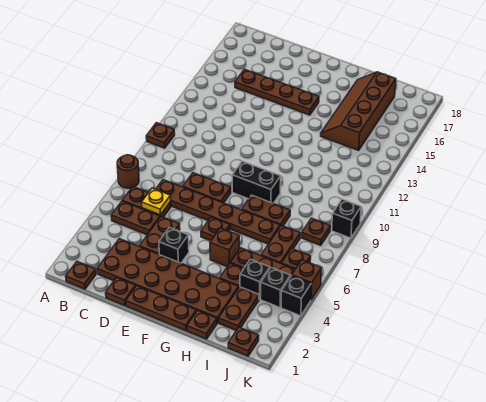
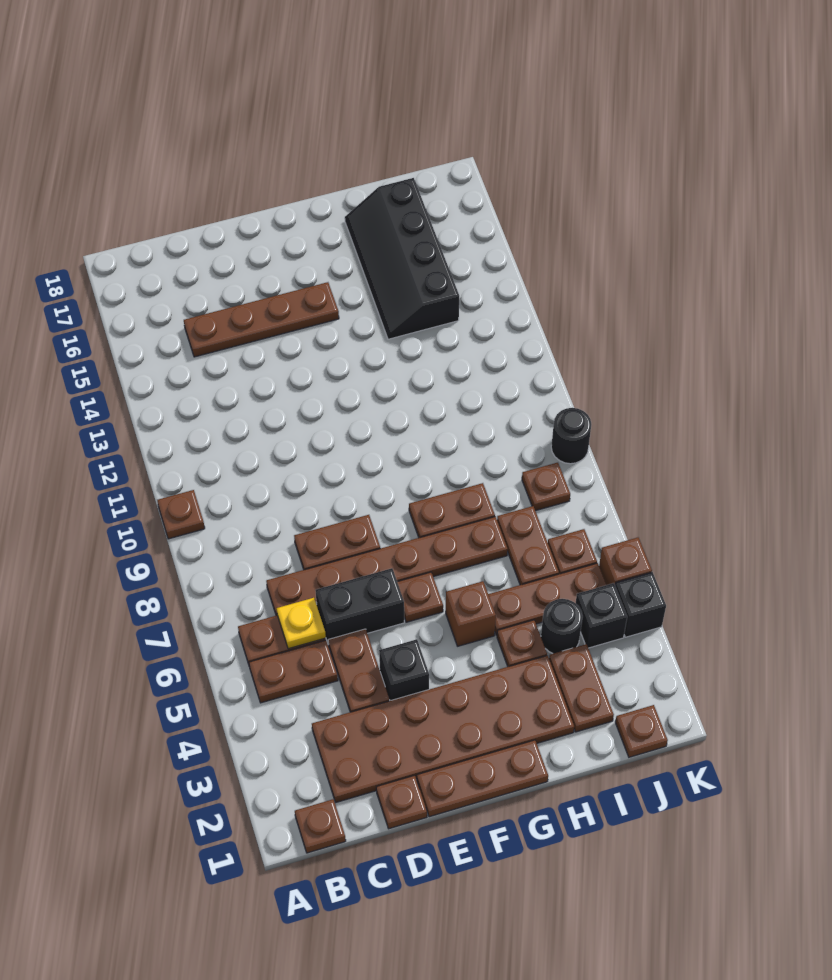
brown round brick A7 level 1 -> none
black brick F9:G9 level 1 -> black brick D6:E6 level 1
brown plate H1 level 1 -> none
brown slope H14:I17 level 1 top I -> black slope H14:I17 level 1 top I
black brick I4 level 1 -> black round brick I4 level 1
black brick K9 level 1 -> black round brick K9 level 1

